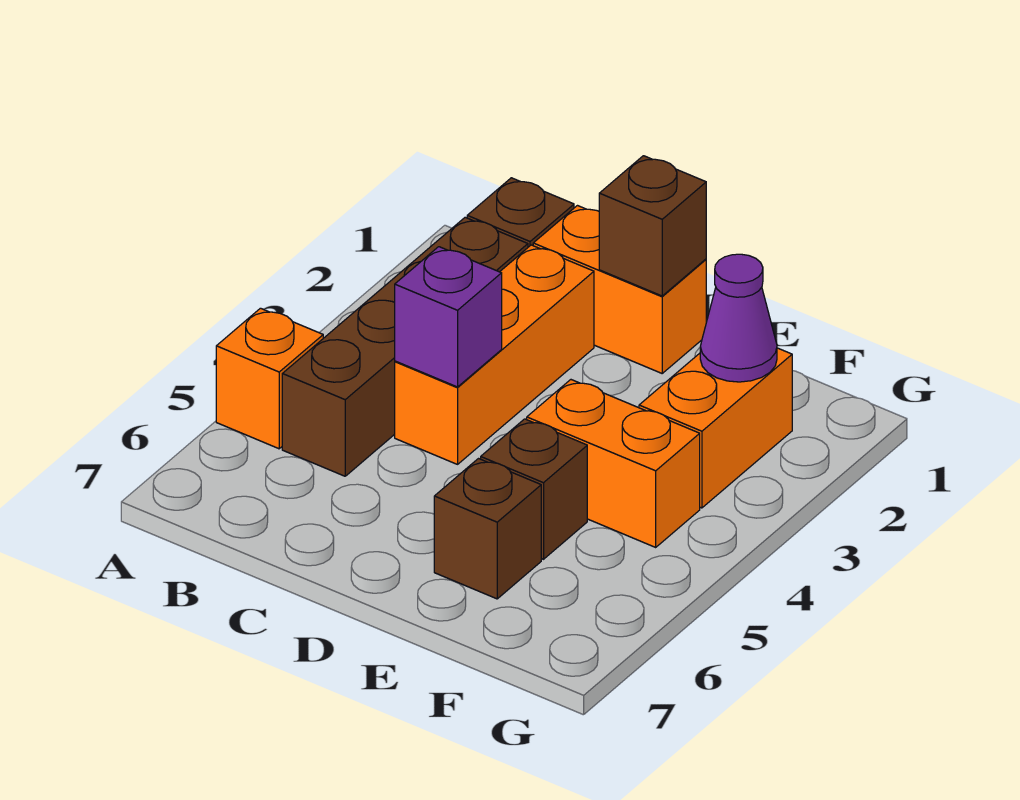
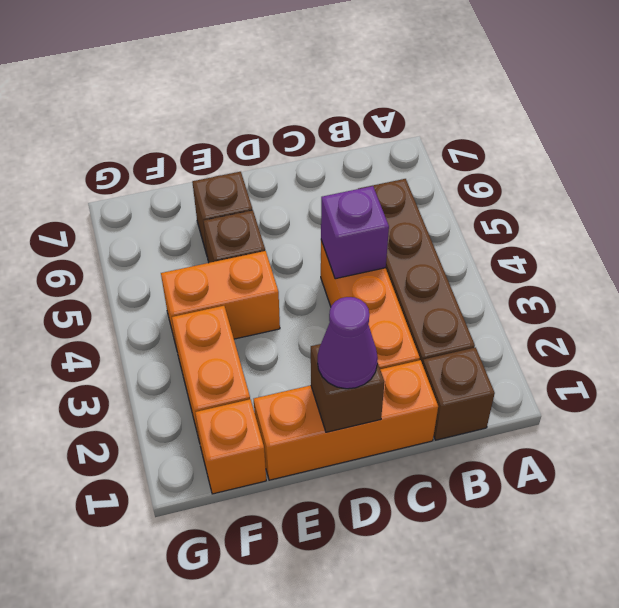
orange brick A5 level 1 -> orange brick F1 level 1
orange brick C1:D1 level 1 -> orange brick C1:E1 level 1
purple cone F2 level 2 -> purple cone D1 level 3

